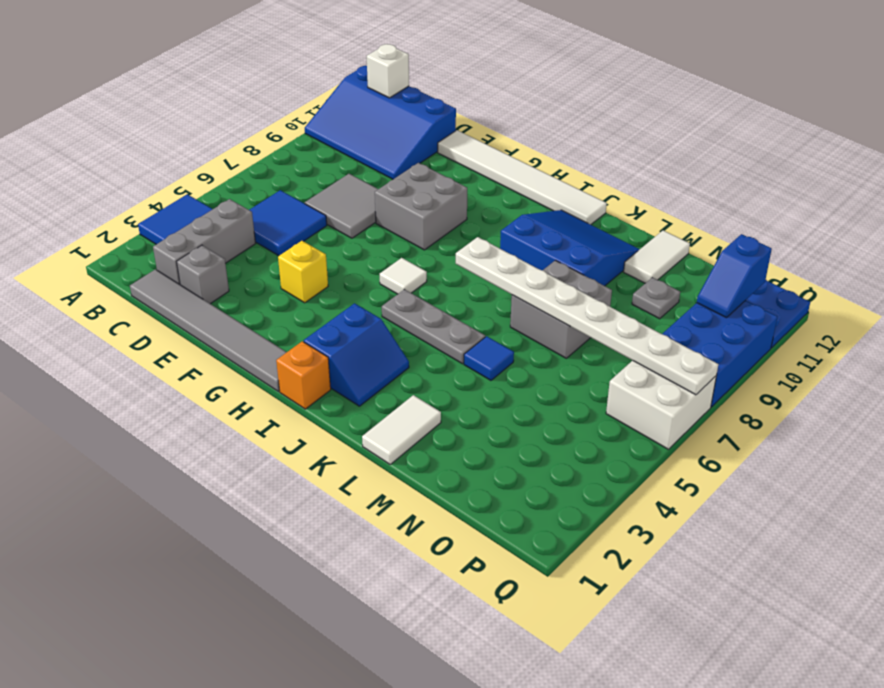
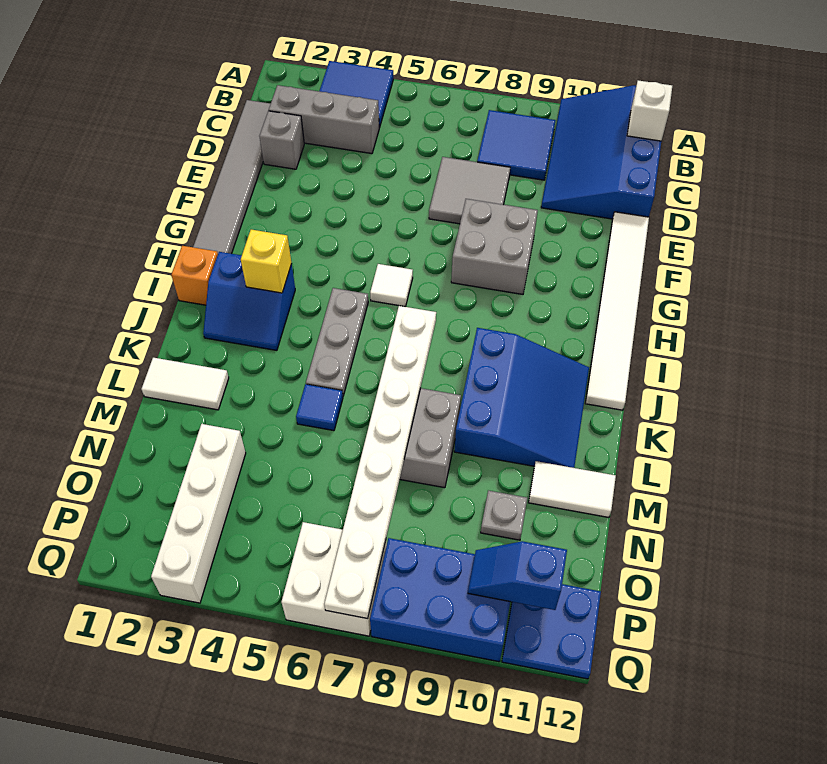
blue tile C5:D6 level 1 -> blue tile B8:C9 level 1
yellow brick F4 level 1 -> yellow brick I3 level 2
none -> white brick N3:Q3 level 1

